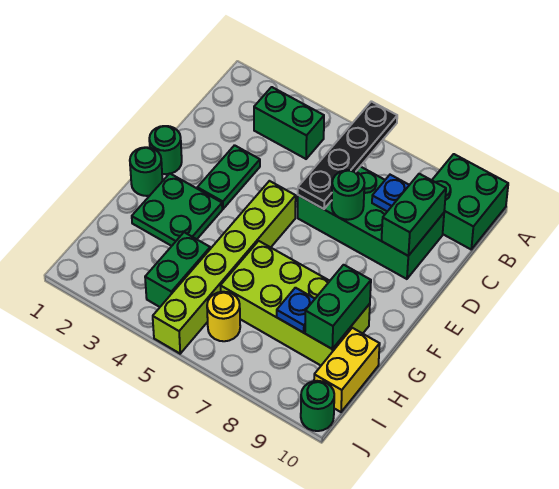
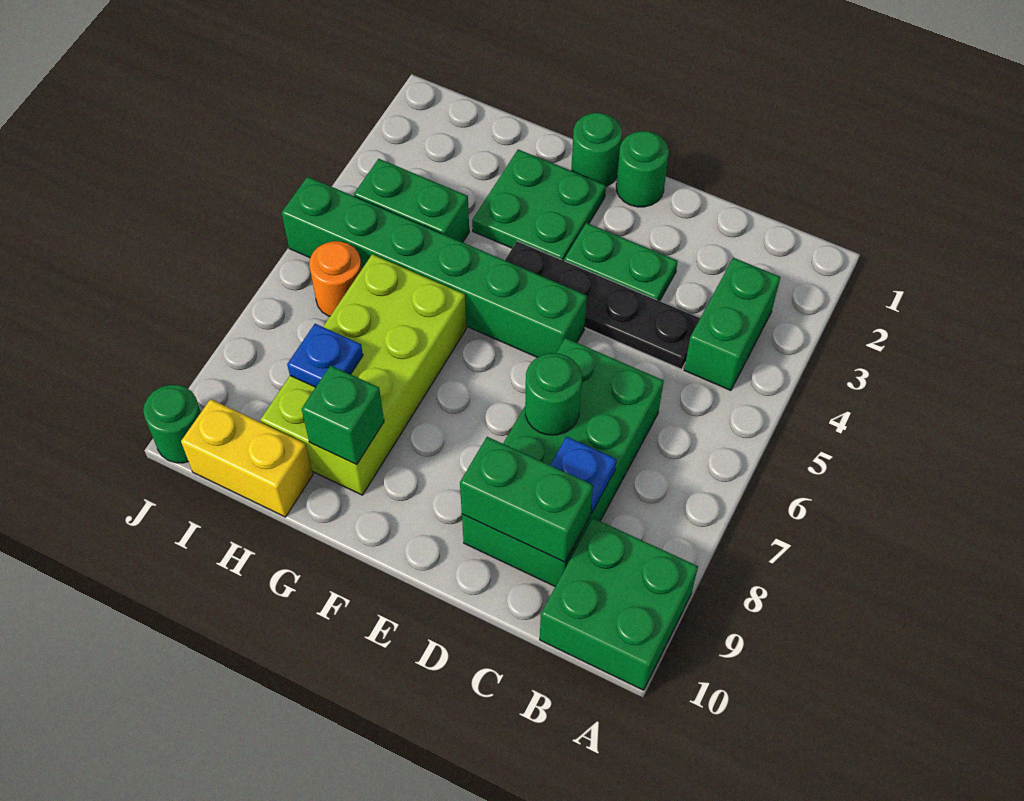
black plate A6:D6 level 2 -> black plate C4:F4 level 1
lime brick E5:J5 level 1 -> green brick E5:J5 level 1
green brick G9:H9 level 2 -> green brick G9 level 2
yellow round brick I6 level 1 -> orange round brick I6 level 1

